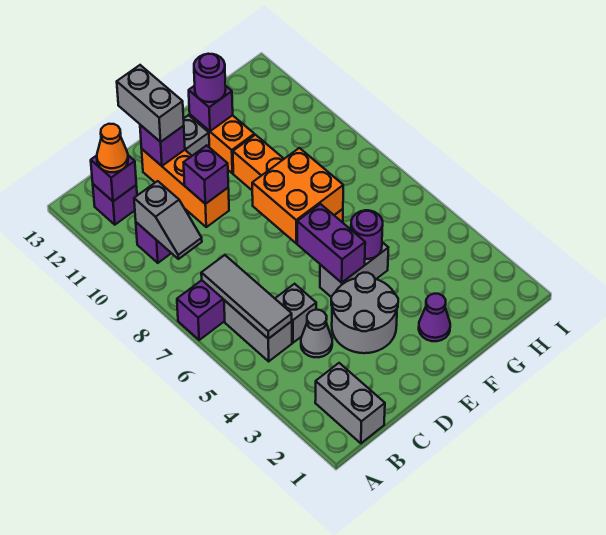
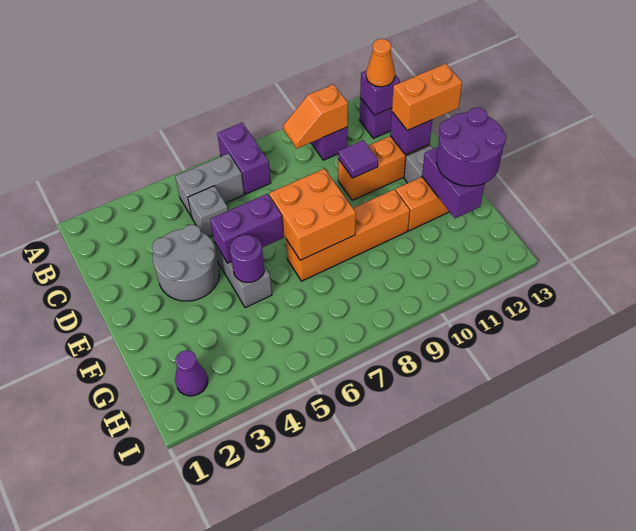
grey brick B1:B2 level 1 -> none
grey tile B5:B7 level 2 -> none
grey slope B9:B10 level 2 top 10 -> orange slope B9:B10 level 2 top 10
grey cone C4 level 1 -> none
purple brick D10 level 2 -> purple tile D10 level 2
grey brick D12:D13 level 3 -> orange brick D12:D13 level 3
purple cone F2 level 1 -> purple cone H2 level 1
purple brick F12 level 2 -> purple brick F12:G12 level 2
purple round brick F12 level 3 -> purple round brick F12:G13 level 3

